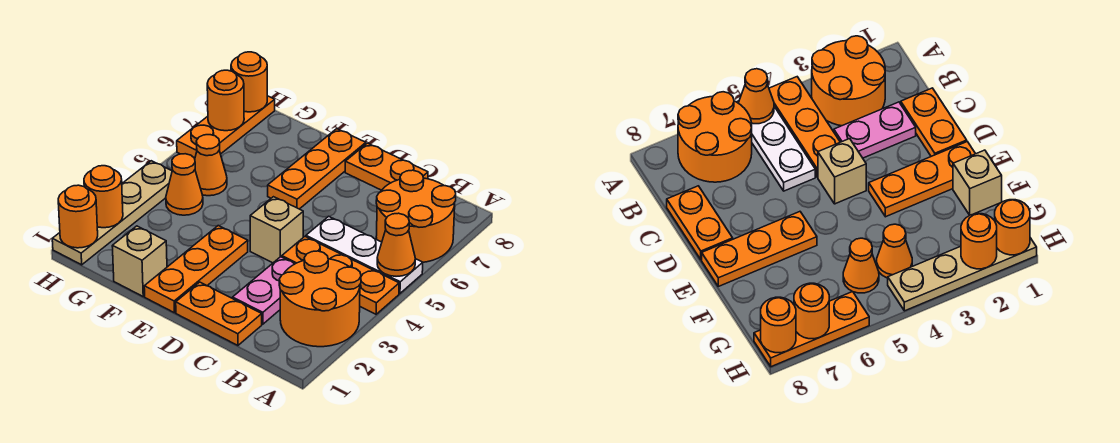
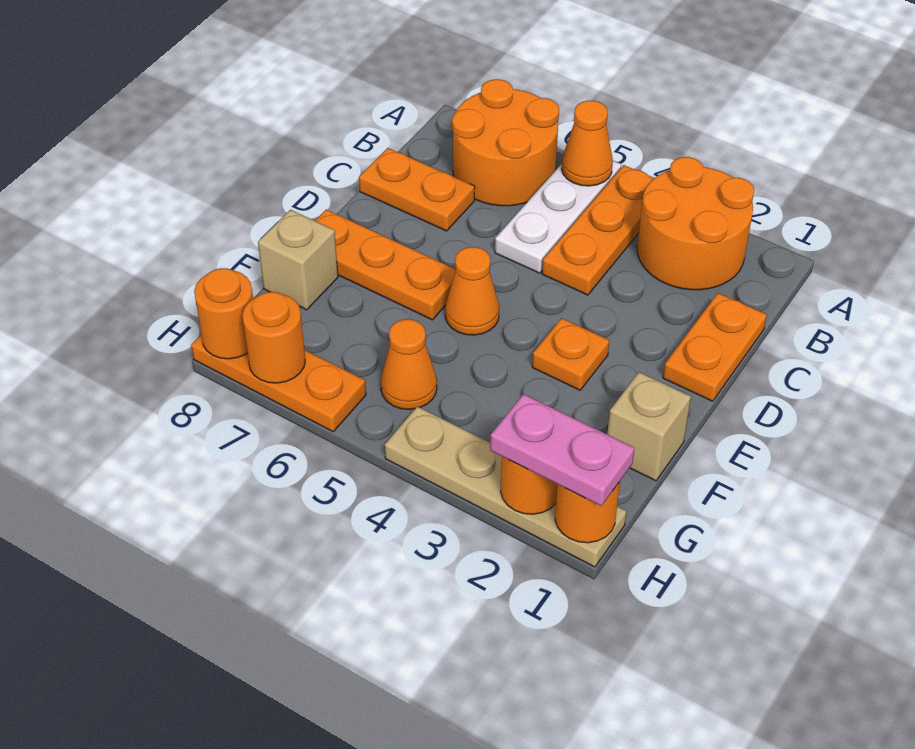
pink plate C2:C3 level 1 -> pink plate H1:H2 level 3
orange plate C8:D8 level 1 -> orange plate C7:C8 level 1
tan brick D4 level 1 -> tan brick F8 level 1
orange plate E1:E3 level 1 -> orange plate E3 level 1
orange cone G4 level 1 -> orange cone E5 level 1

